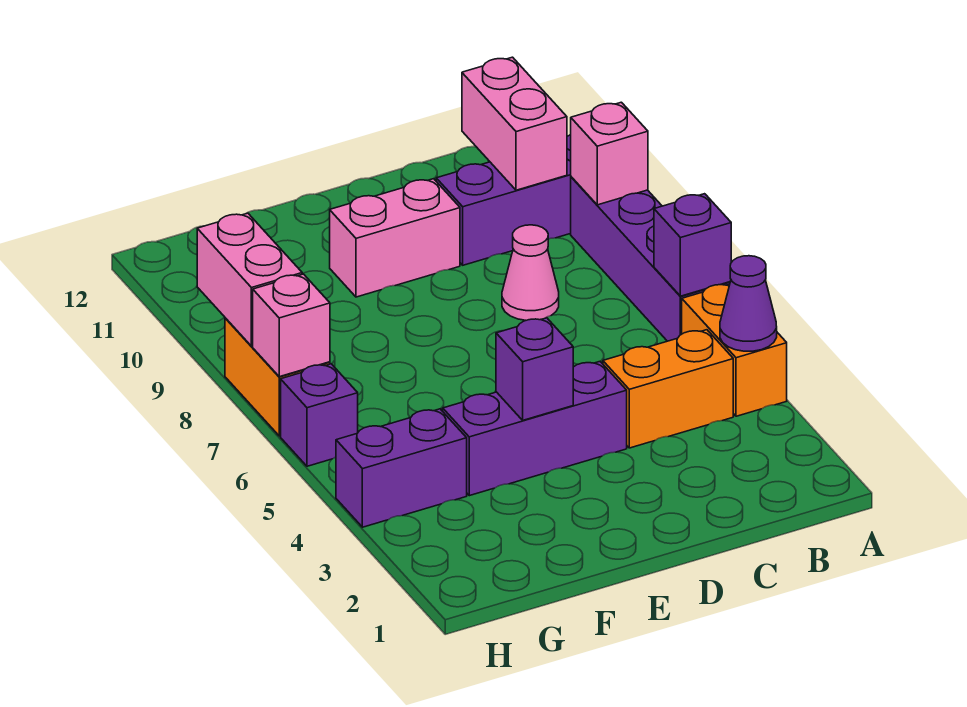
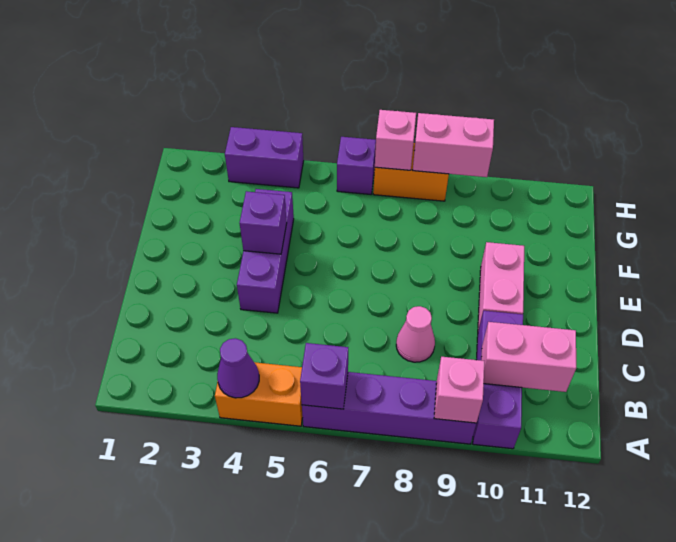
orange brick B4:C4 level 1 -> none
purple brick G4:H4 level 1 -> purple brick H3:H4 level 1

